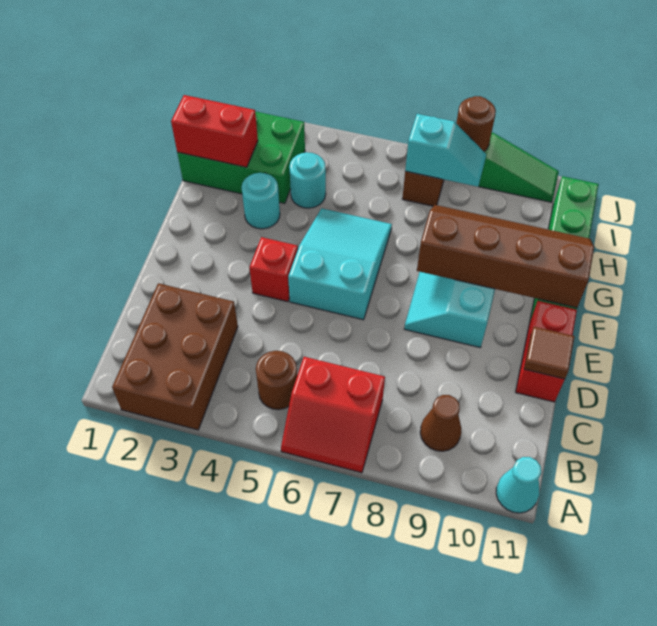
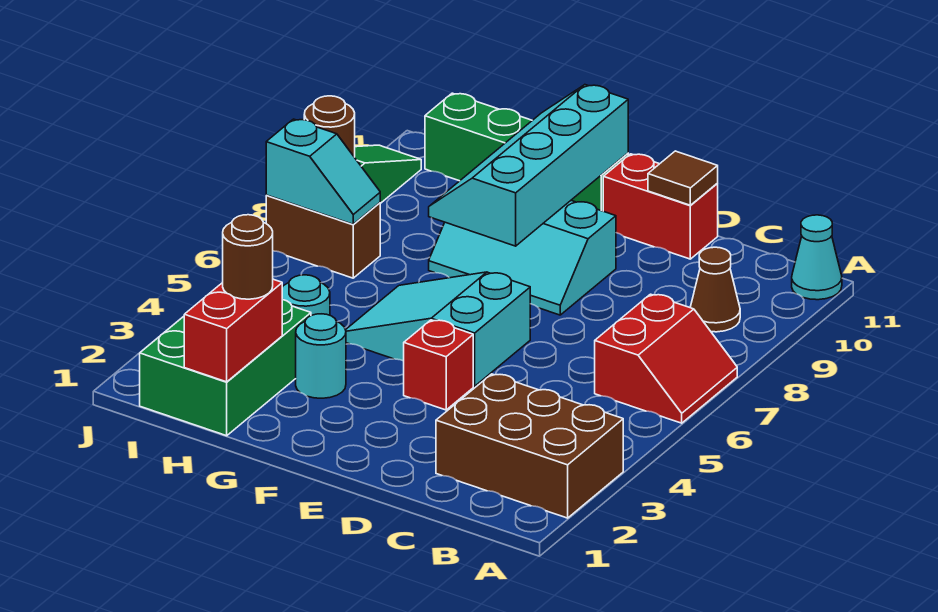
brown round brick B5 level 1 -> brown round brick H2 level 3
brown slope F8:G11 level 2 top F -> cyan slope F8:G11 level 2 top F
cyan slope I7:I8 level 2 top 7 -> cyan slope I7:J7 level 2 top J

